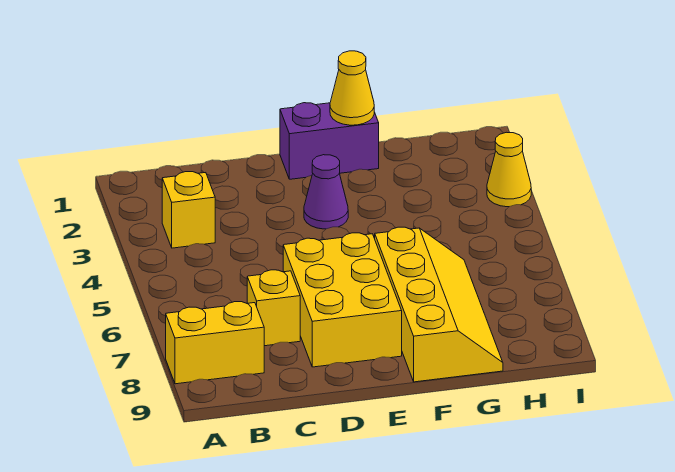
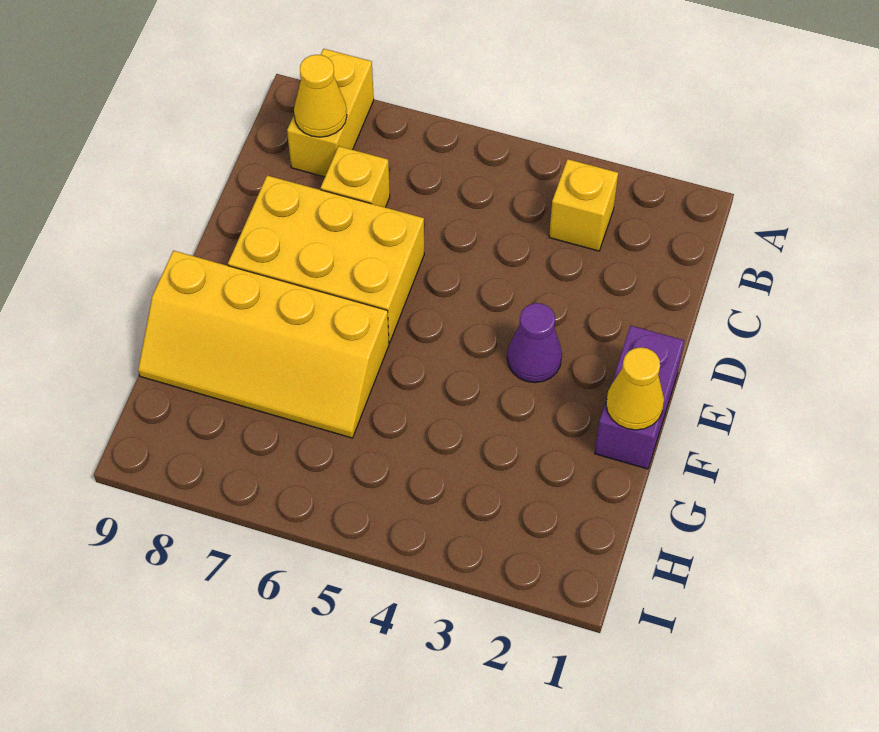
yellow cone I3 level 1 -> yellow cone B8 level 2

